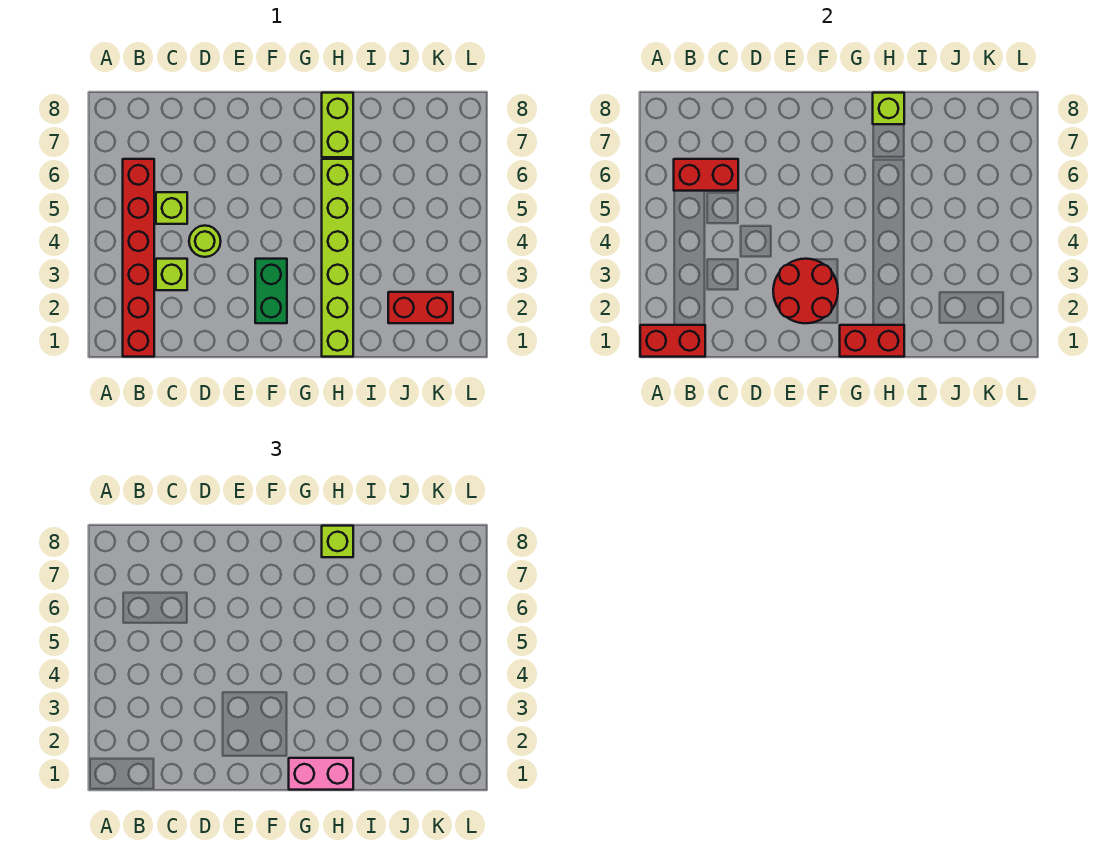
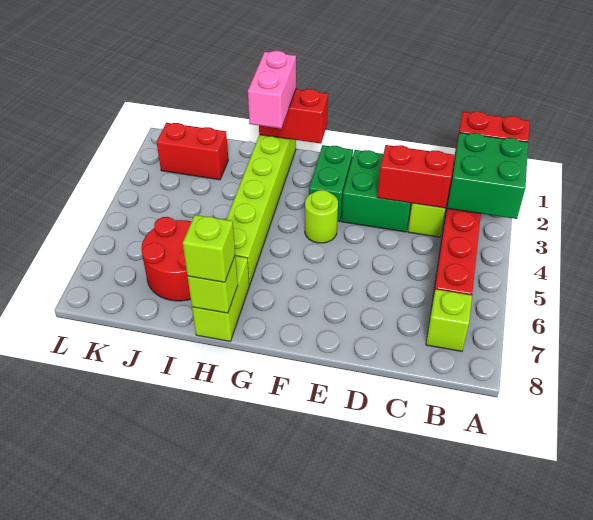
none -> green brick A2:B3 level 2
red brick B6:C6 level 2 -> red brick C3:D3 level 2
lime brick C5 level 1 -> lime brick B7 level 1
none -> green brick D2:E3 level 1
lime round brick D4 level 1 -> lime round brick F4 level 1
red round brick E2:F3 level 2 -> red round brick I6:J7 level 1
pink brick G1:H1 level 3 -> pink brick H1:H2 level 3

